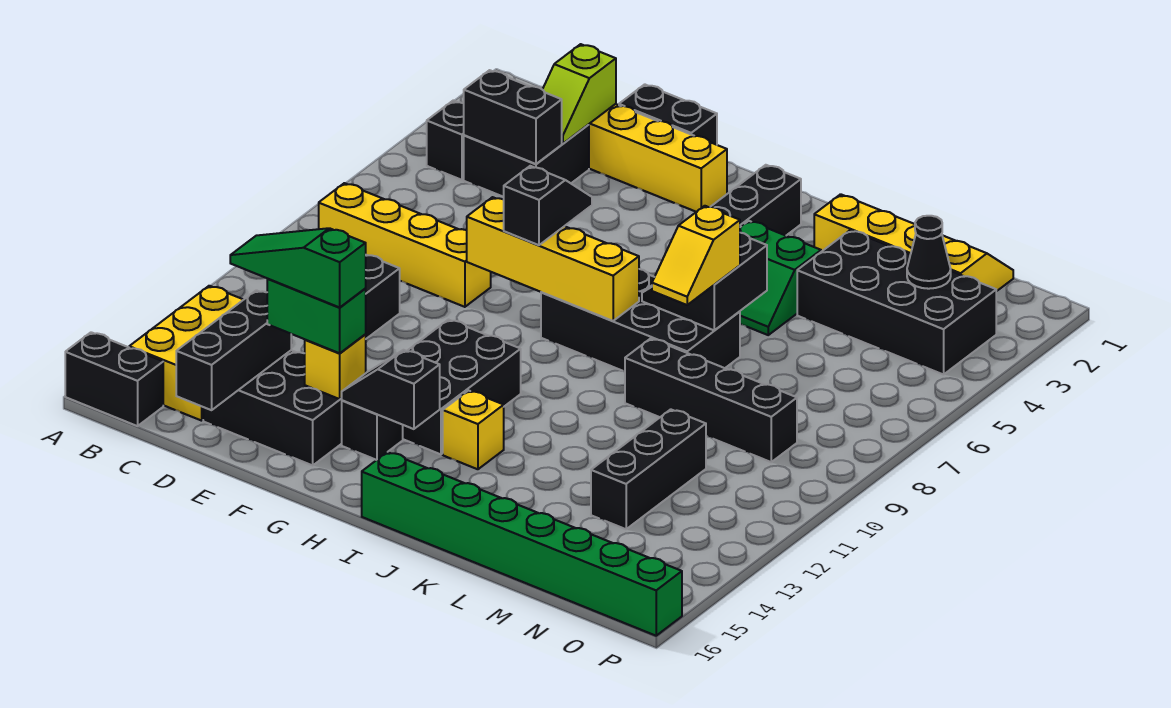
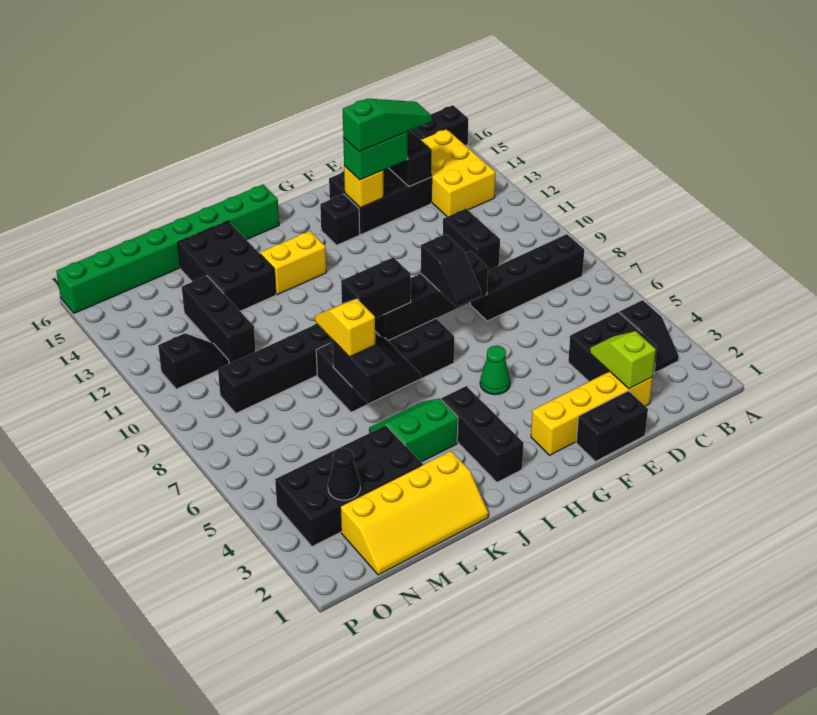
yellow brick B8:E8 level 1 -> black brick B8:E8 level 1
black brick C4:D4 level 2 -> black brick I8:J8 level 3
yellow brick F8:I8 level 2 -> black brick F8:I8 level 2
none -> green cone G5 level 1
black brick G11:H13 level 1 -> black brick K13:L15 level 1
black slope G14:H14 level 2 top H -> black slope N11:O11 level 1 top O
yellow brick I13 level 1 -> yellow brick I13:J13 level 1

